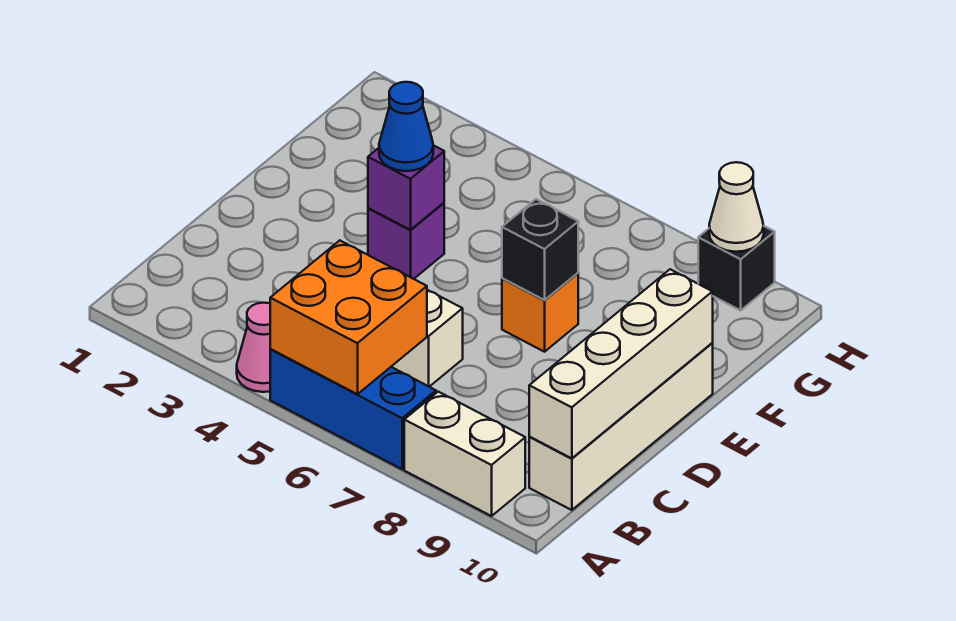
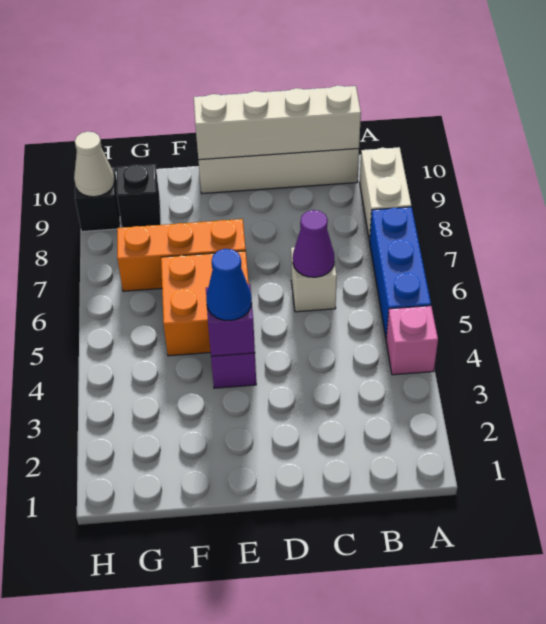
pink cone A4 level 1 -> pink brick A4 level 1
orange brick A5:B6 level 2 -> orange brick E5:F6 level 1
none -> purple cone C6 level 2
orange brick E7 level 1 -> orange brick E7:G7 level 1
black brick E7 level 2 -> black brick G9 level 1

